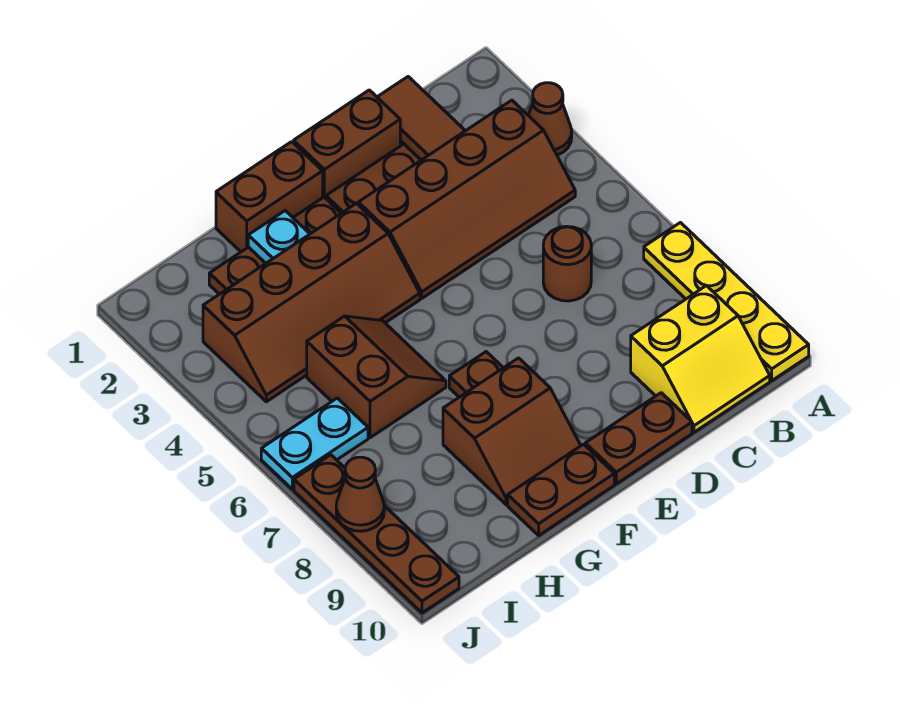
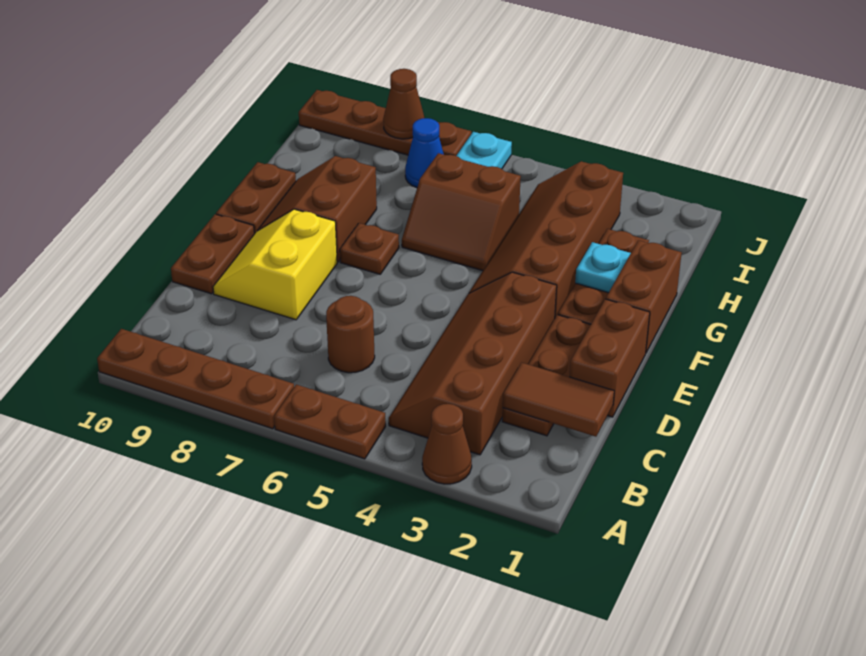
none -> brown plate A5:A6 level 1
yellow plate A7:A10 level 1 -> brown plate A7:A10 level 1
yellow slope B9:C10 level 1 top 9 -> yellow slope D8:E9 level 1 top 8
none -> blue cone I7 level 1

